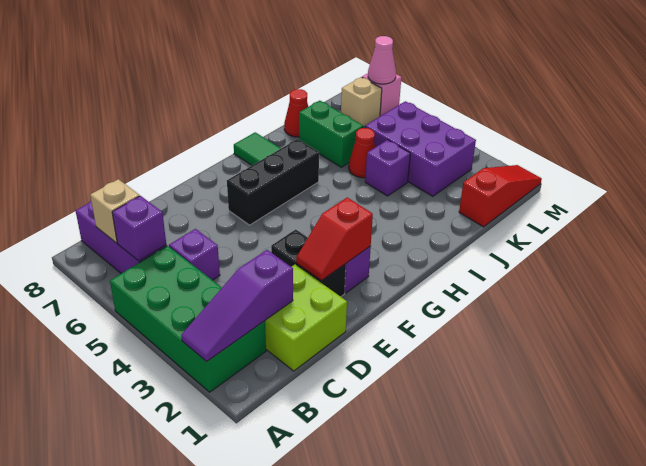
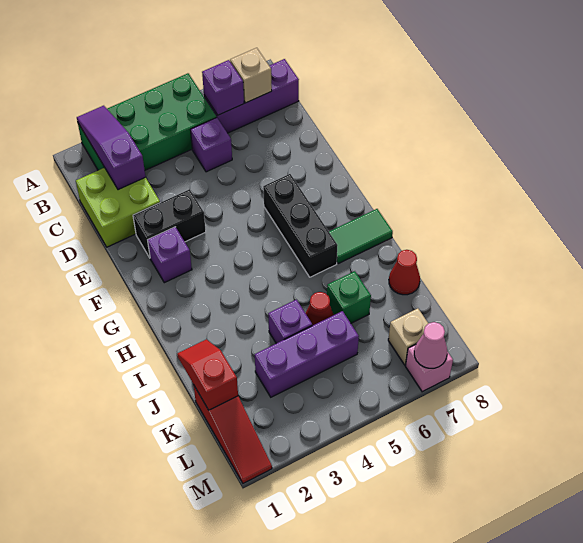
red slope E2:F2 level 2 top F -> red slope J1:K1 level 2 top K
green brick J6:J7 level 1 -> green brick J6 level 1
purple brick K3:L5 level 1 -> purple brick K3:K5 level 1

